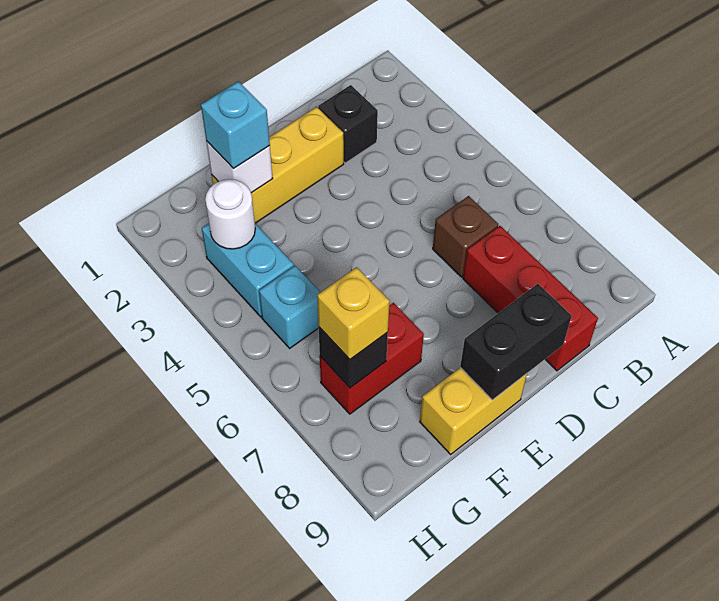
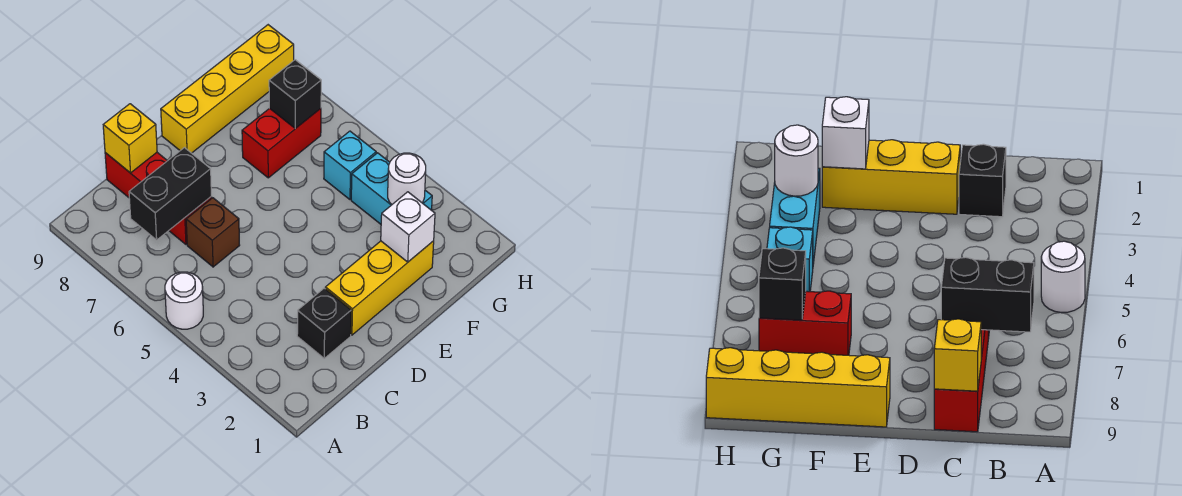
none -> white round brick A5 level 1
black brick D9:E9 level 2 -> black brick B7:C7 level 2
yellow brick E9:F9 level 1 -> yellow brick E9:H9 level 1
cyan brick F2 level 3 -> none
yellow brick G7 level 3 -> yellow brick C9 level 2

